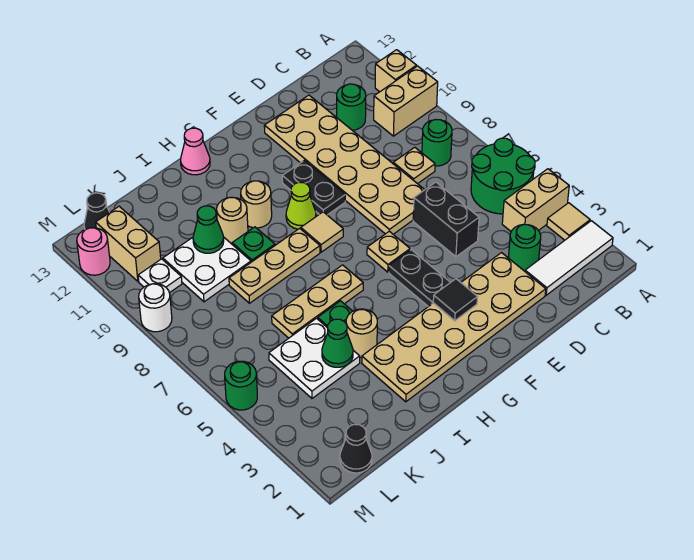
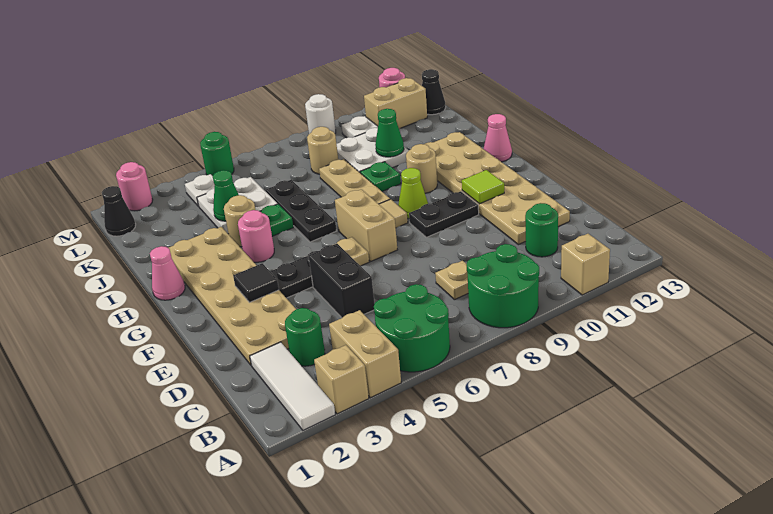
tan tile A3 level 1 -> tan brick A3 level 1
tan brick A10:B10 level 1 -> tan brick F7:G7 level 1
green round brick B8 level 1 -> green round brick A8:B9 level 1
black brick D5:D6 level 1 -> black brick D5:E5 level 1
tan plate D7:E12 level 1 -> tan plate D11:I12 level 1
none -> lime tile F11 level 2
none -> pink cone H1 level 1
none -> pink round brick H4 level 1
tan plate H6:J6 level 1 -> black plate H6:J6 level 1
tan round brick I10 level 1 -> tan round brick K8 level 1
none -> white plate L4 level 1
none -> pink round brick M2 level 1

